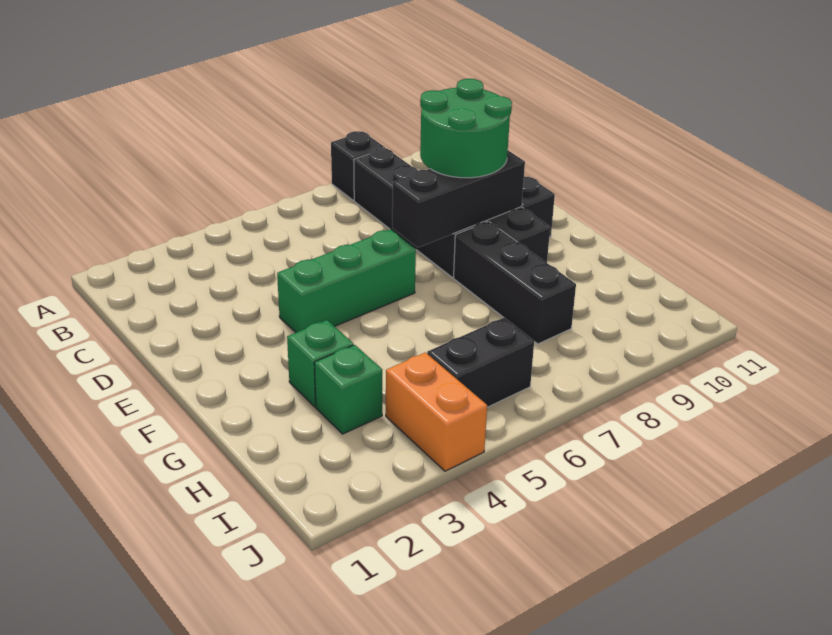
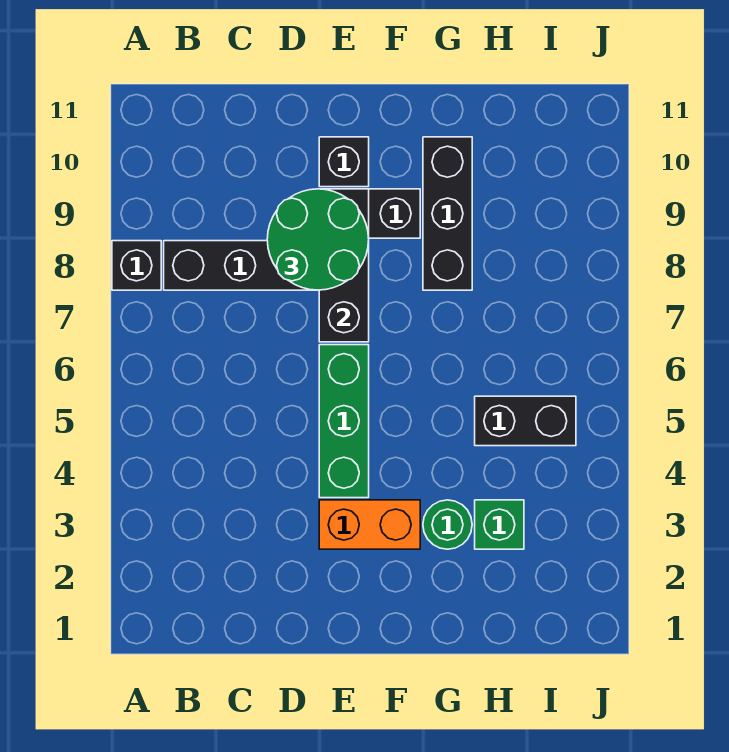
black brick F8:H8 level 1 -> black brick G8:G10 level 1
green brick G3 level 1 -> green round brick G3 level 1
orange brick I4:J4 level 1 -> orange brick E3:F3 level 1
black brick I5:I6 level 1 -> black brick H5:I5 level 1

